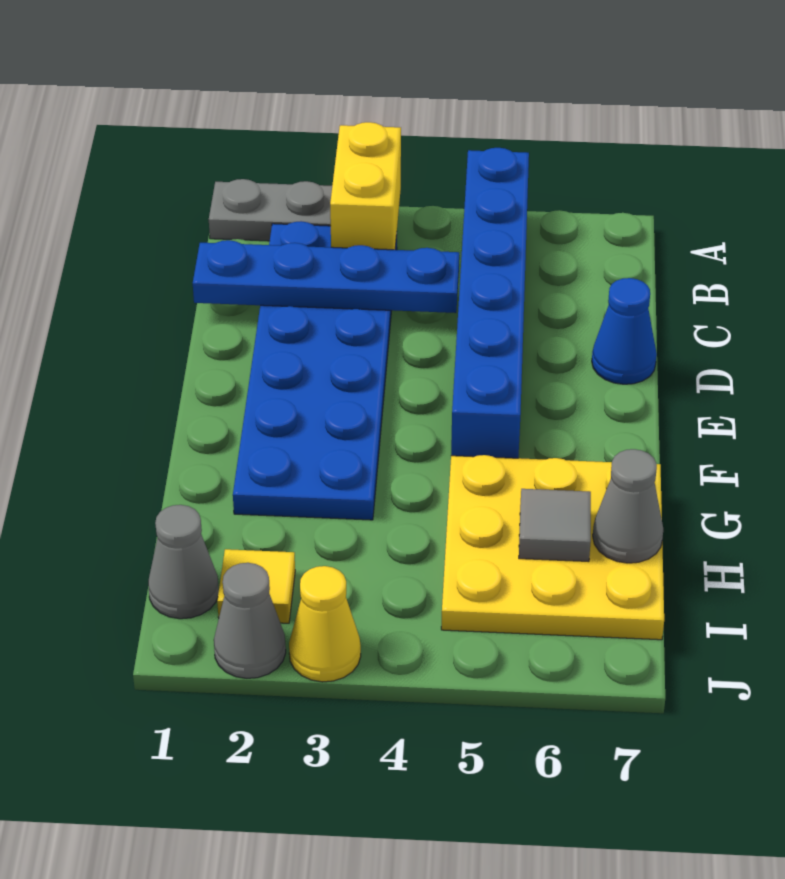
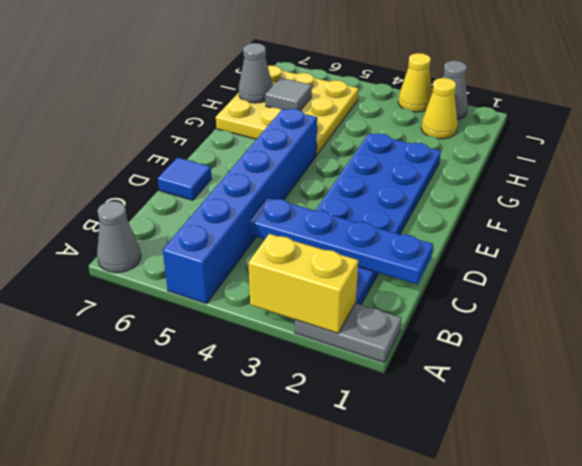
yellow brick A3:B3 level 2 -> yellow brick A2:A3 level 2
blue cone D7 level 1 -> blue tile D7 level 1
grey cone I1 level 1 -> grey cone A7 level 1
yellow tile I2 level 1 -> yellow cone I2 level 1

